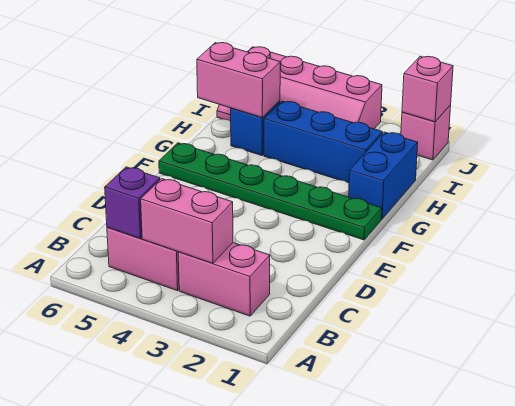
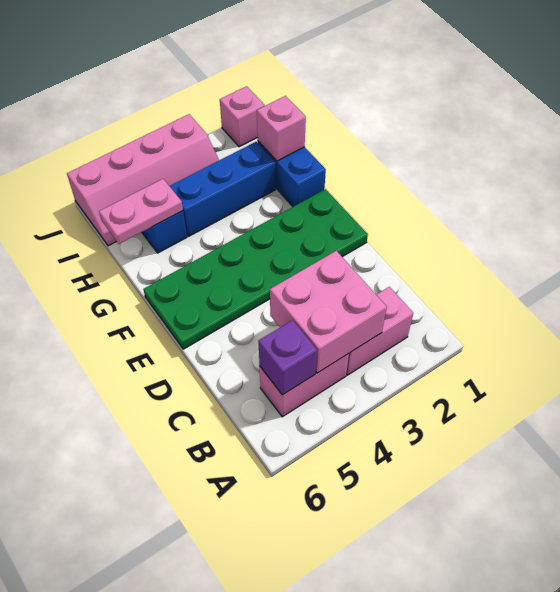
pink brick B3:B4 level 2 -> pink brick B3:C4 level 2
green plate F1:F6 level 1 -> green plate E1:F6 level 1
pink brick H5:H6 level 2 -> pink plate H5:H6 level 2
pink brick J1 level 2 -> pink brick H1 level 2

